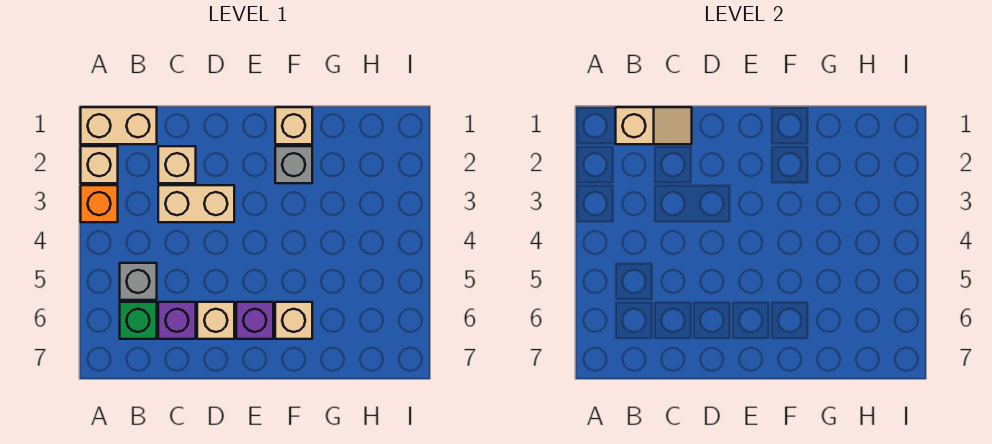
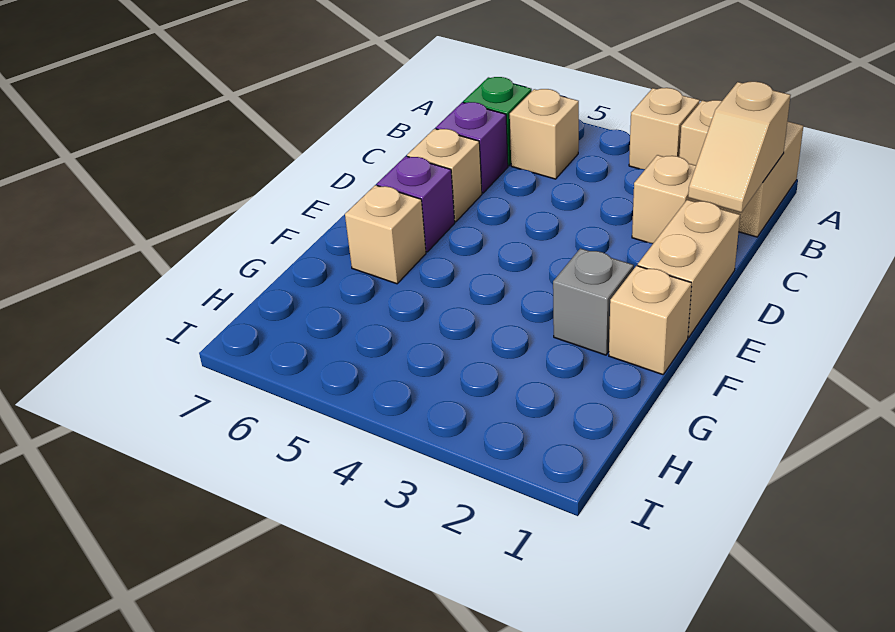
orange brick A3 level 1 -> tan brick A3 level 1
grey brick B5 level 1 -> tan brick B5 level 1
tan brick C3:D3 level 1 -> tan brick D1:E1 level 1

